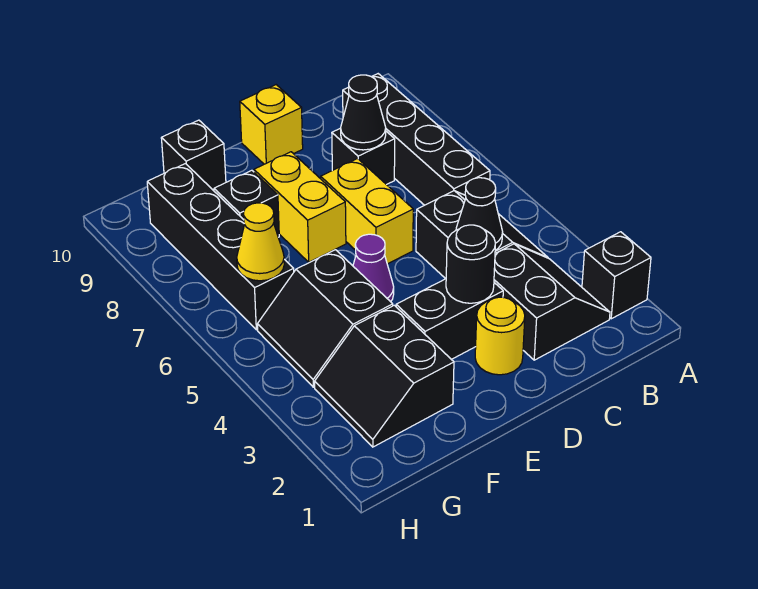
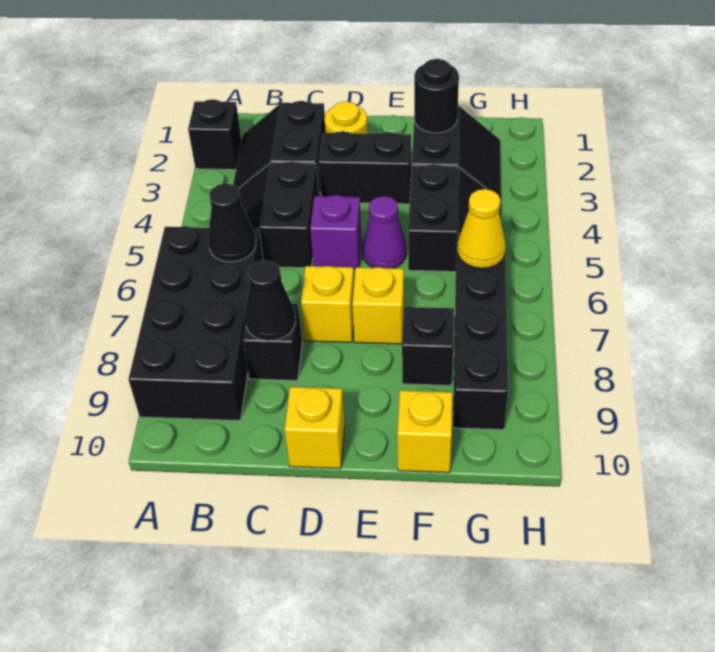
black brick B6:B9 level 1 -> black brick A6:B9 level 1
black cone C4 level 2 -> black cone B6 level 2
black round brick D3 level 2 -> black round brick F2 level 2
none -> purple brick D5 level 1
yellow brick D6:D7 level 1 -> yellow brick D7 level 1
yellow brick E7:E8 level 1 -> yellow brick E7 level 1
black brick F10 level 1 -> yellow brick F10 level 1

